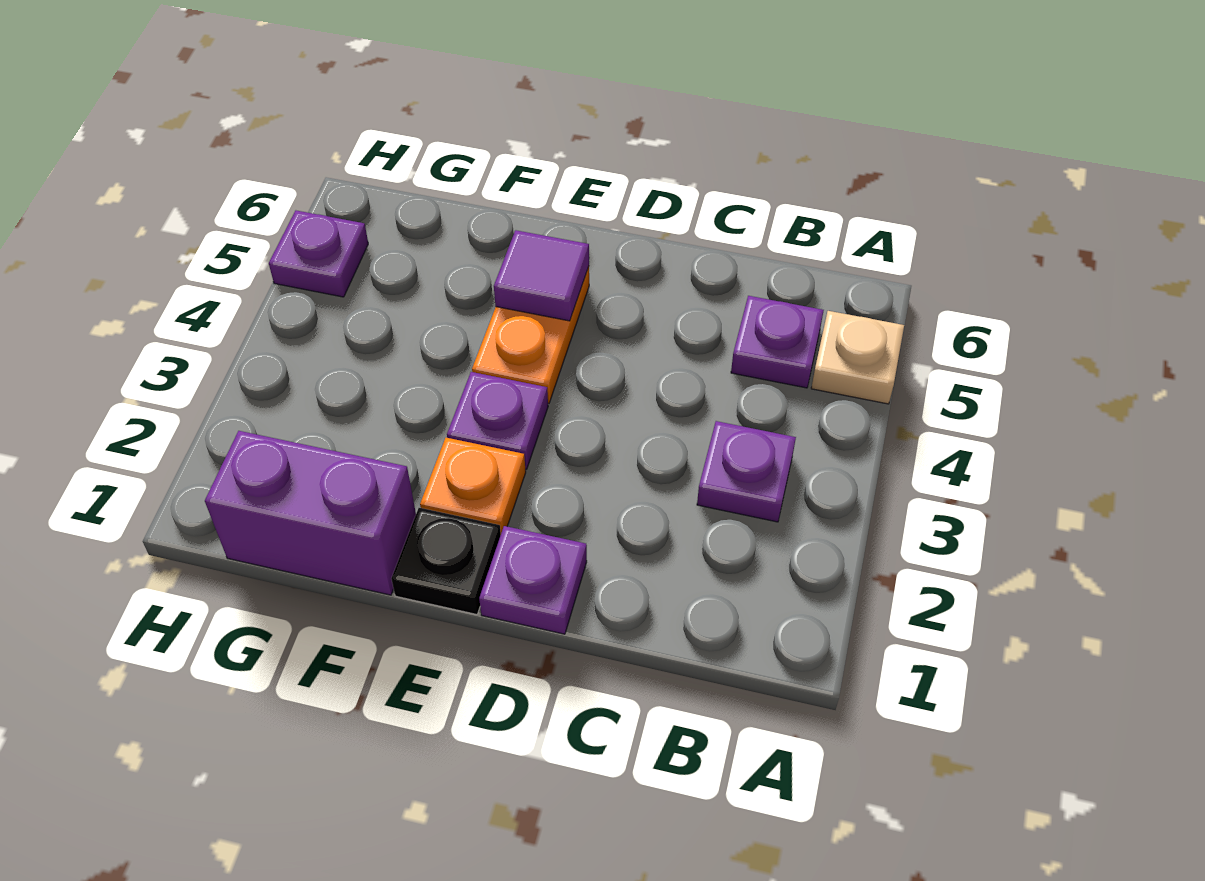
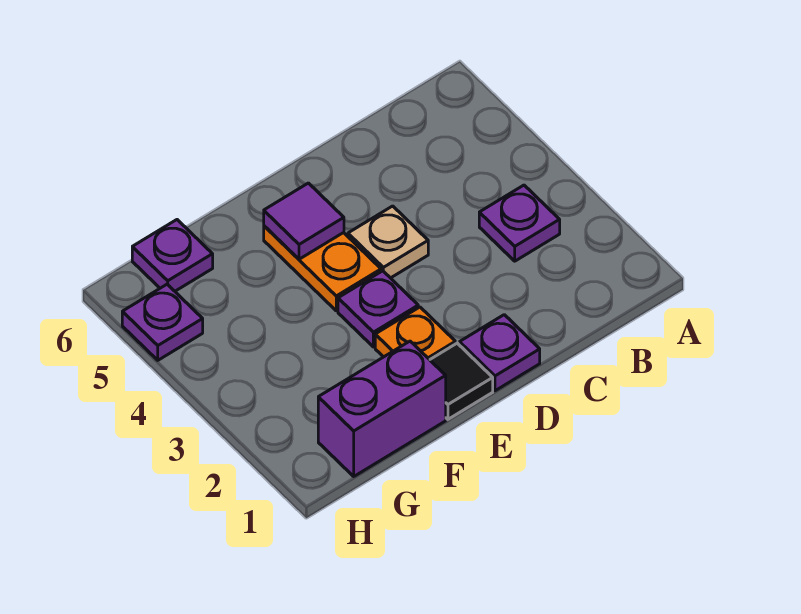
tan plate A5 level 1 -> tan plate D4 level 1
purple plate B5 level 1 -> purple plate G6 level 1
black plate E1 level 1 -> black tile E1 level 1

